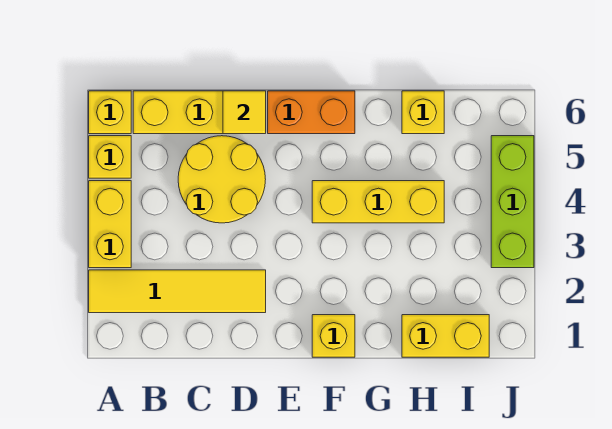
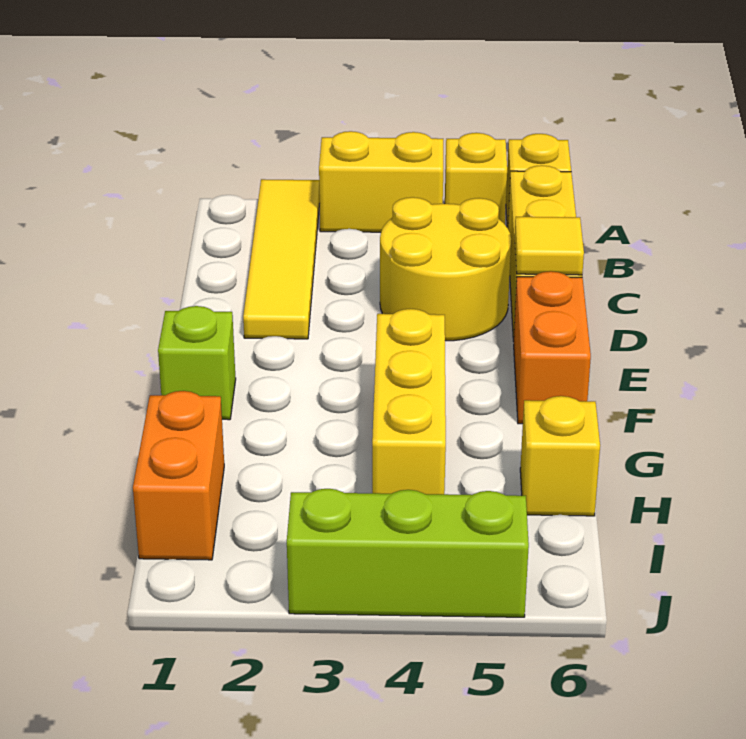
yellow brick F1 level 1 -> lime brick F1 level 1
yellow brick H1:I1 level 1 -> orange brick H1:I1 level 1

